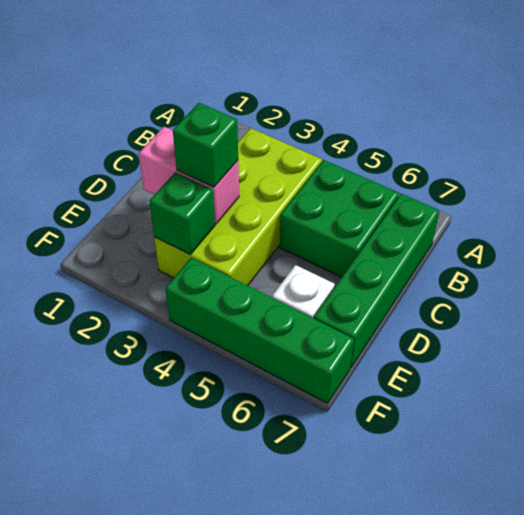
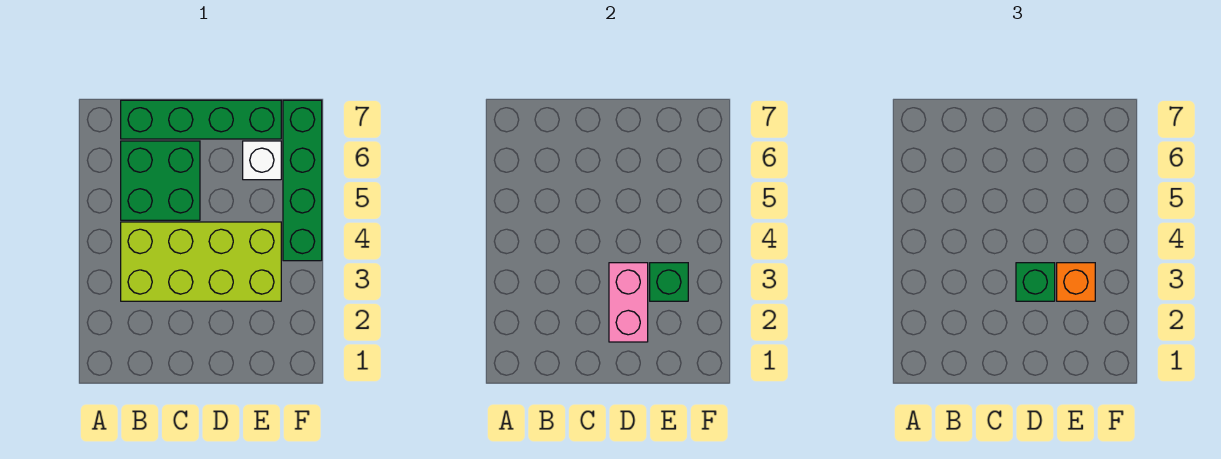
none -> orange brick E3 level 3

